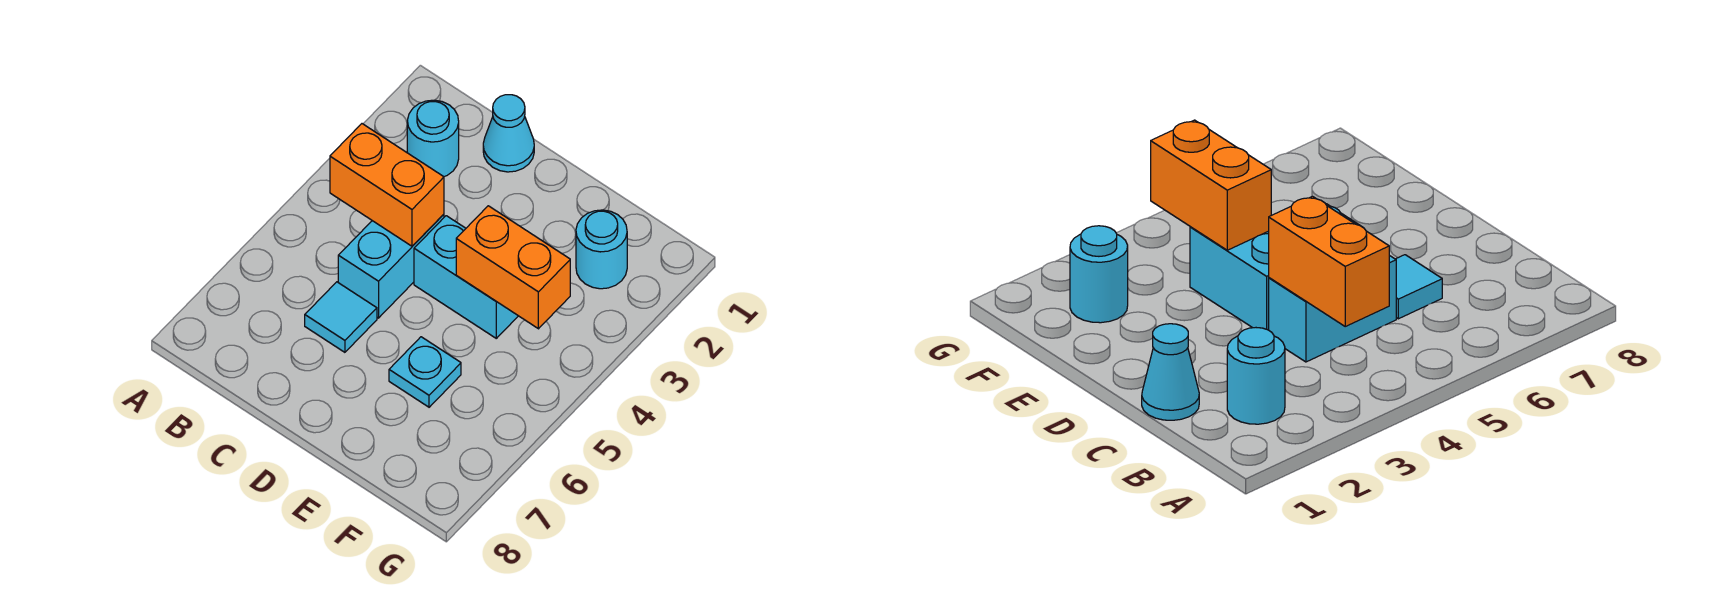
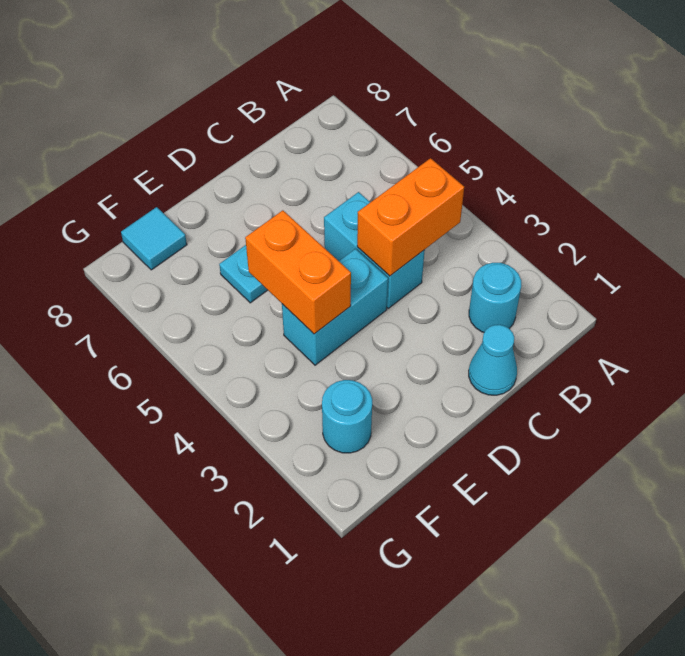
cyan tile C6 level 1 -> cyan tile F8 level 1
orange brick E4:F4 level 2 -> orange brick E4:E5 level 2

